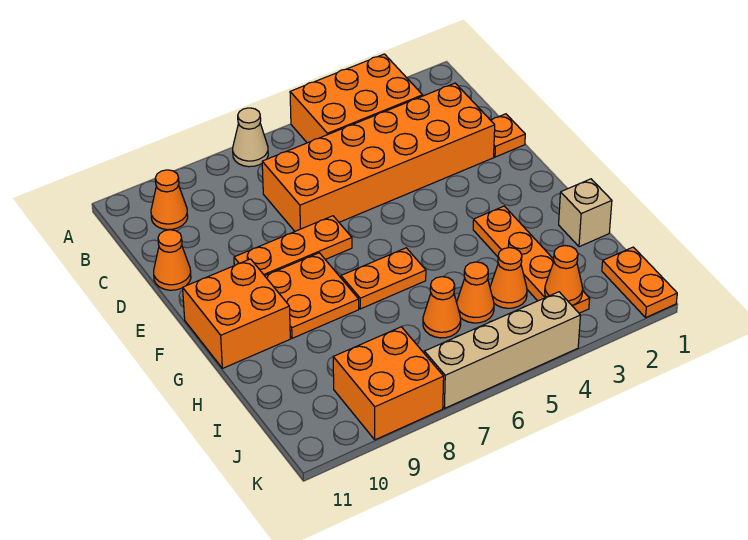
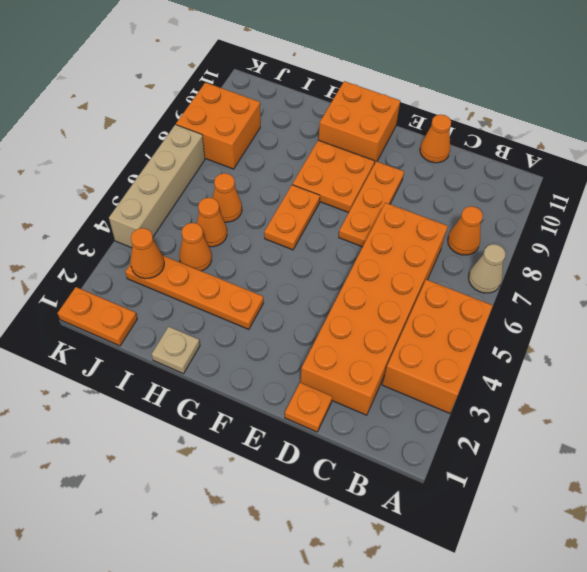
orange cone B10 level 1 -> orange cone B8 level 1
tan brick H1 level 1 -> tan plate H1 level 1

